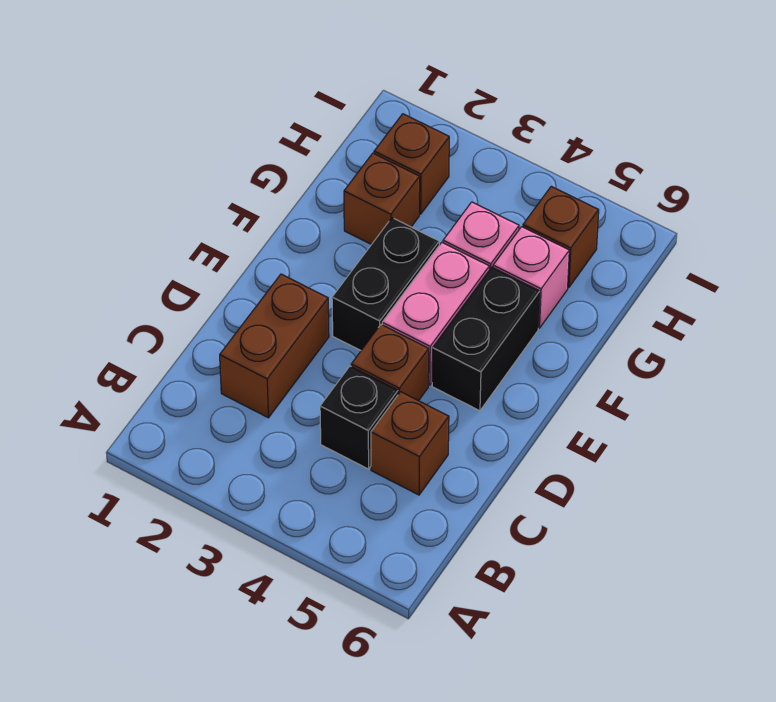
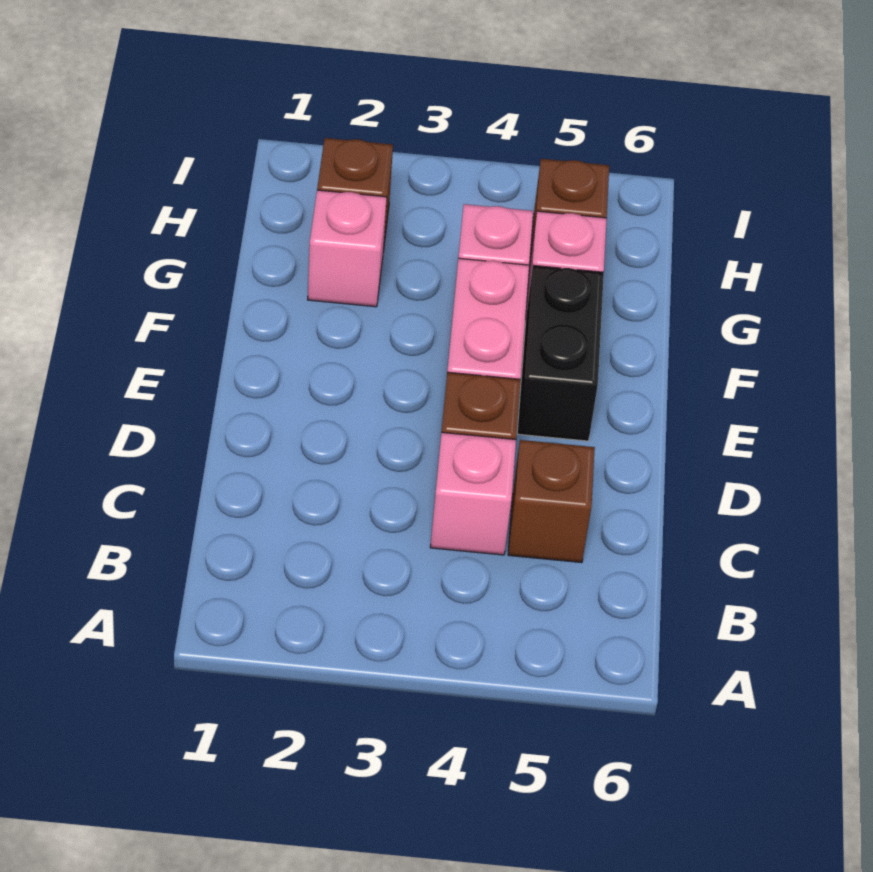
brown brick C2:D2 level 1 -> none
black brick C4 level 1 -> pink brick C4 level 1
black brick E3:F3 level 1 -> none
brown brick G2 level 1 -> pink brick G2 level 1

